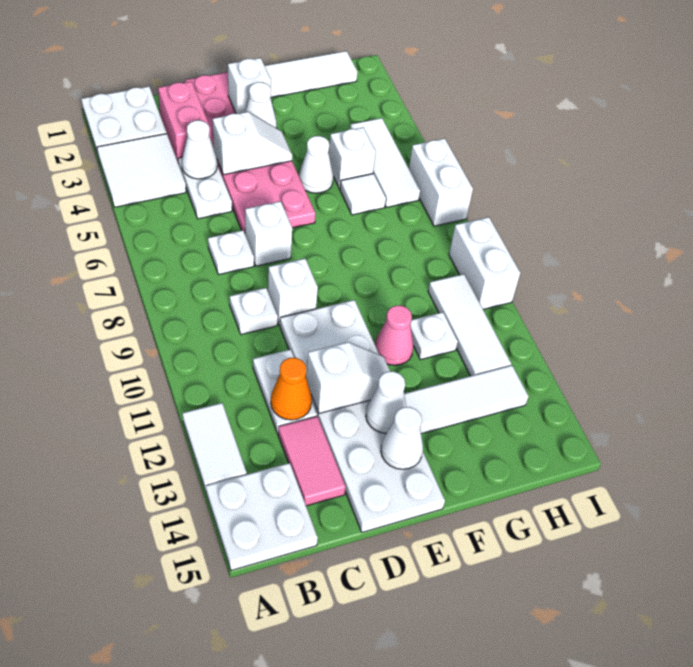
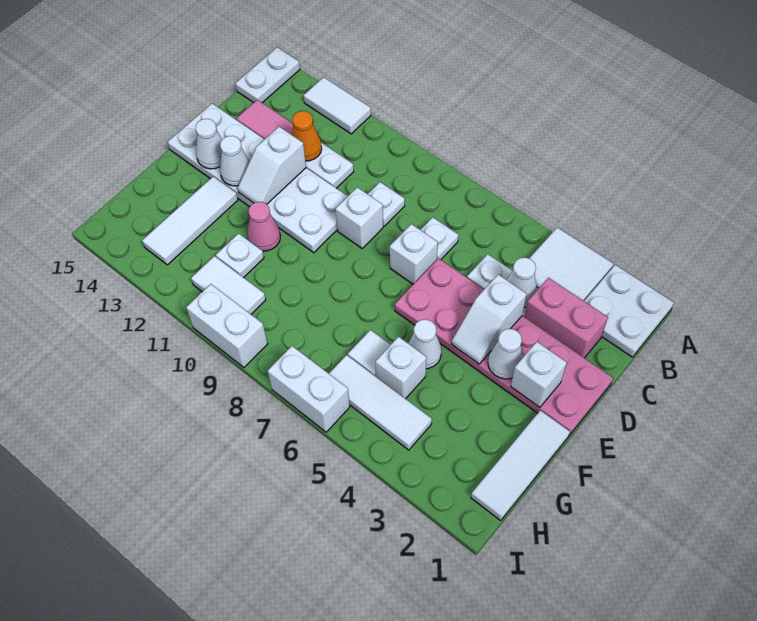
white plate A14:B15 level 1 -> white plate A15:B15 level 1
white tile H10:H12 level 1 -> white tile H10:H11 level 1

